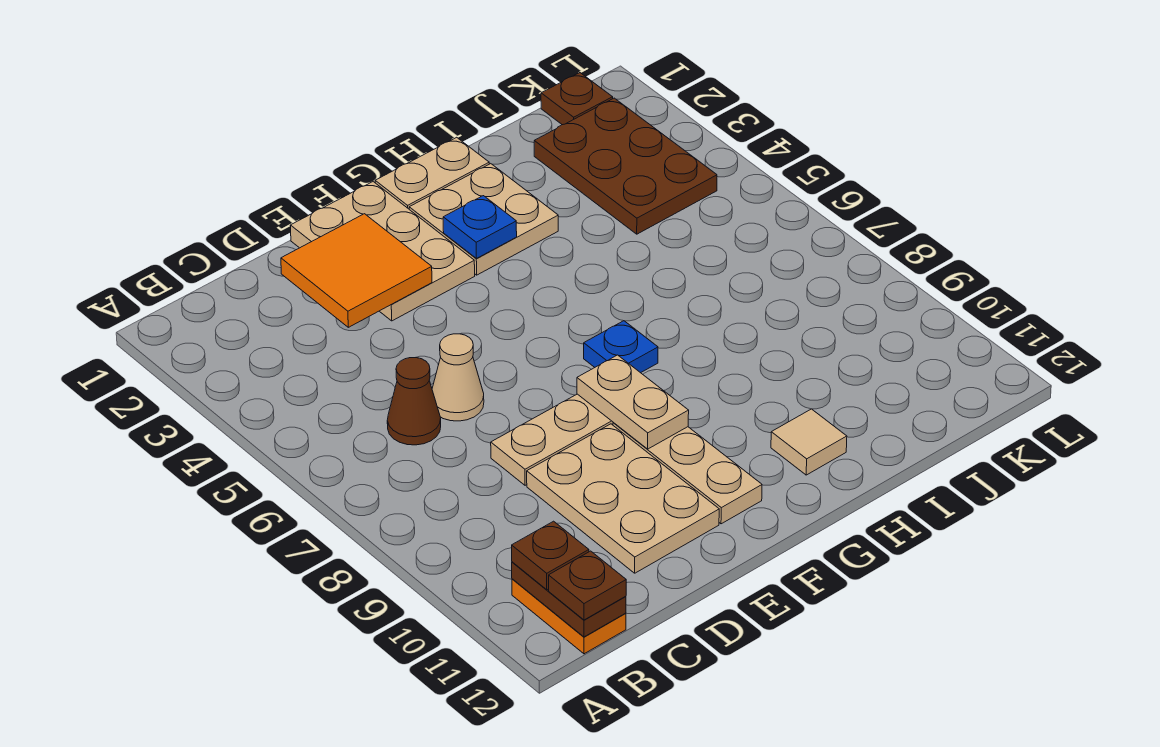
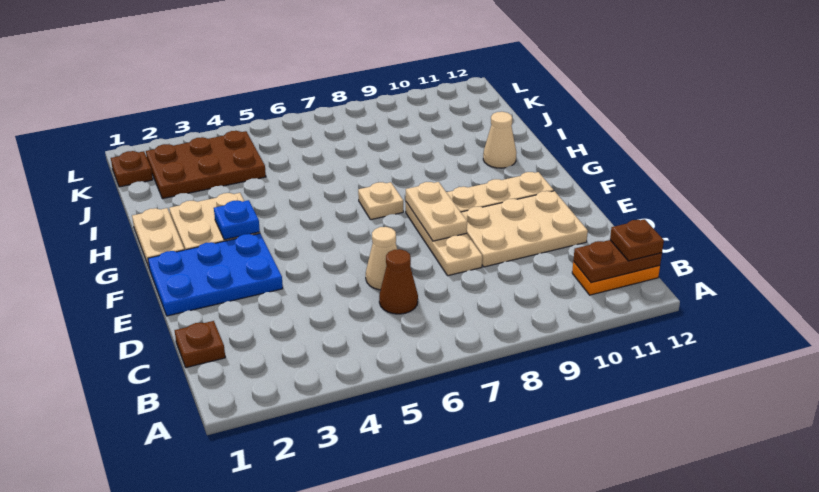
brown plate B11 level 3 -> brown plate C1 level 1
orange tile D2:E3 level 2 -> none
tan plate E1:F3 level 1 -> blue plate E1:F3 level 1
tan plate F8:F9 level 2 -> tan plate E8:F8 level 2
blue plate G7 level 1 -> tan plate G7 level 1
tan tile H11 level 1 -> tan cone H11 level 1

